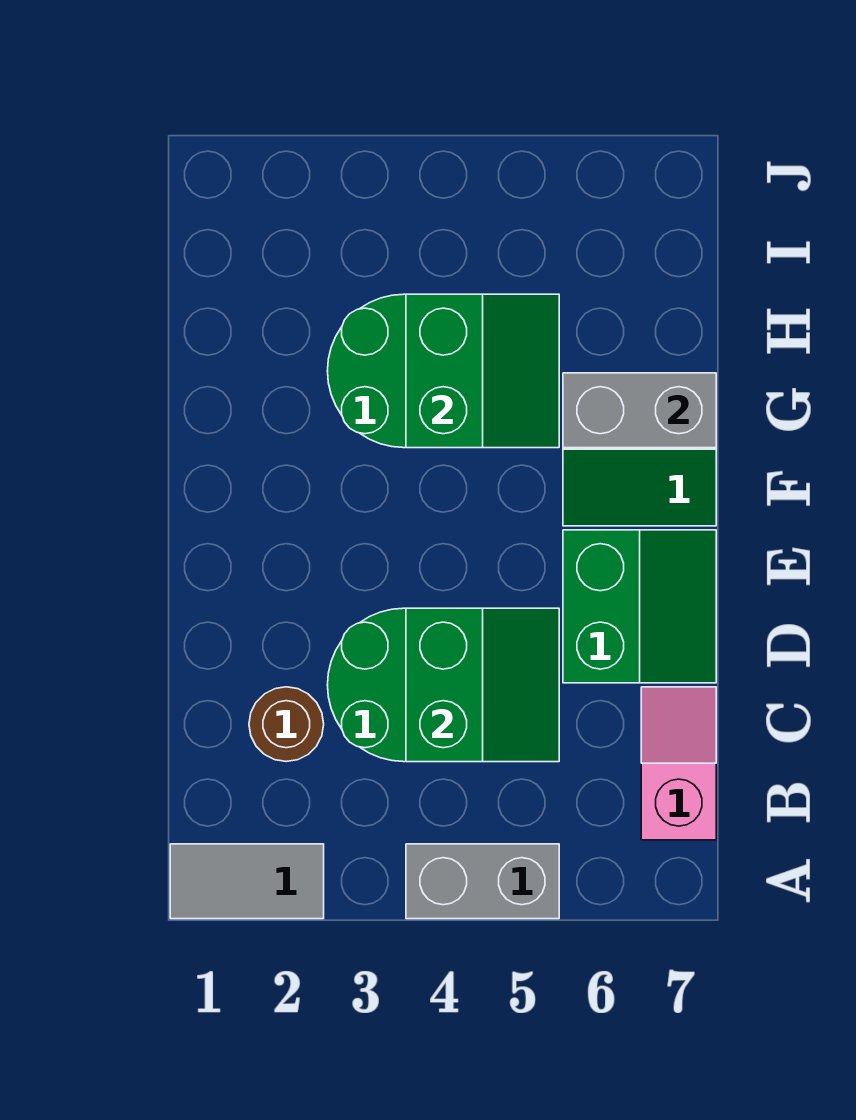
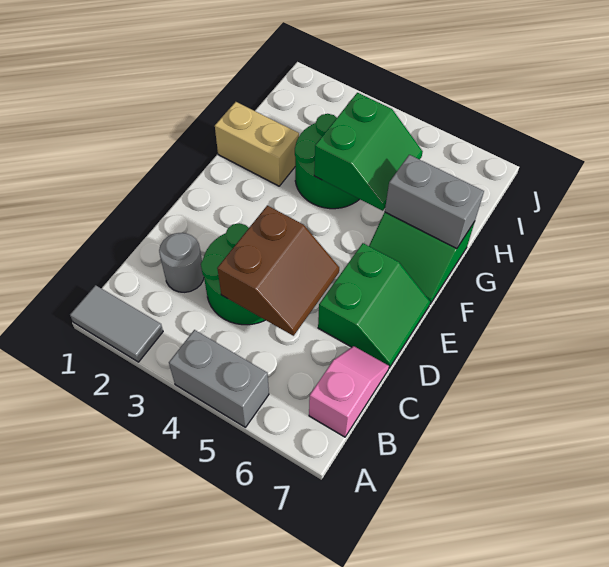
brown round brick C2 level 1 -> grey round brick C2 level 1
green slope C4:D5 level 2 top 4 -> brown slope C4:D5 level 2 top 4
none -> tan brick G1:G2 level 1

